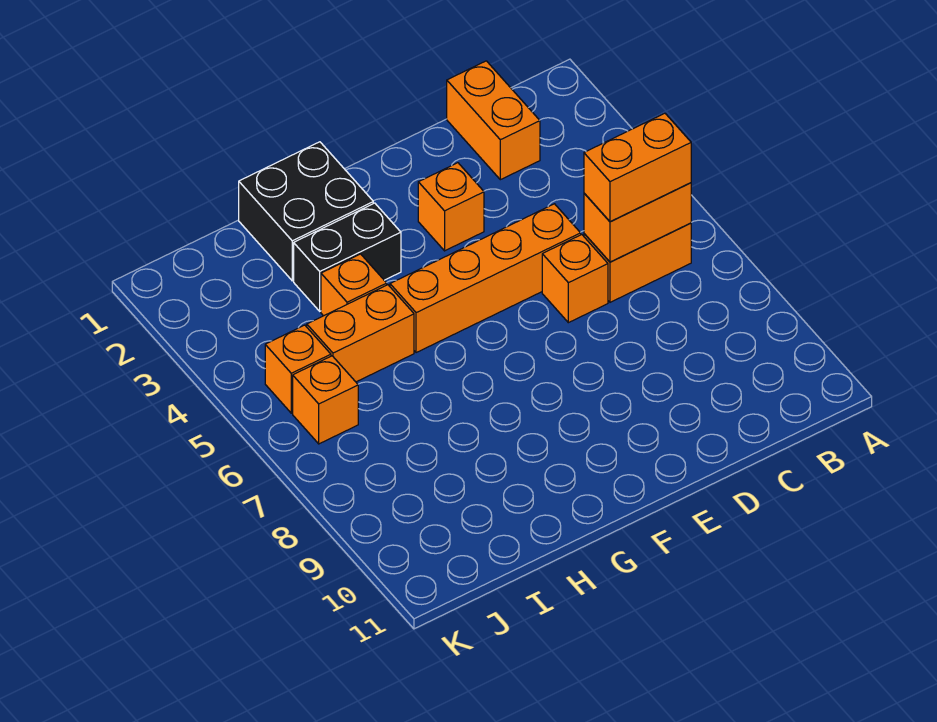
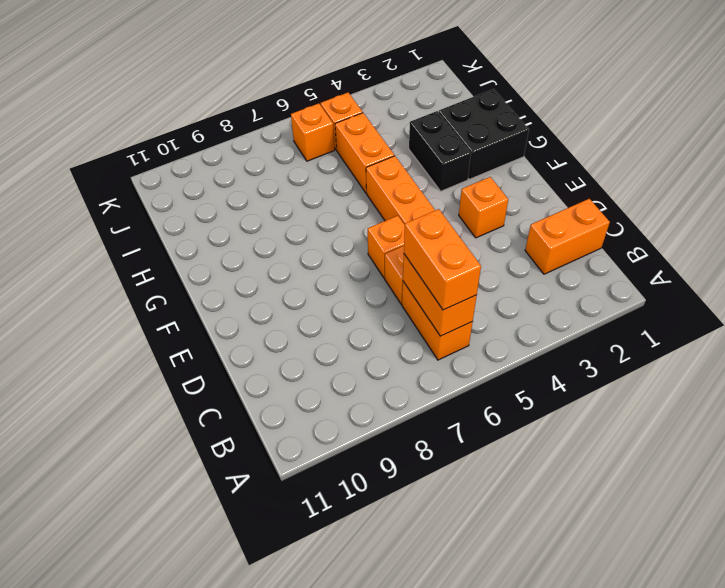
orange brick H4 level 1 -> orange brick E6 level 1

